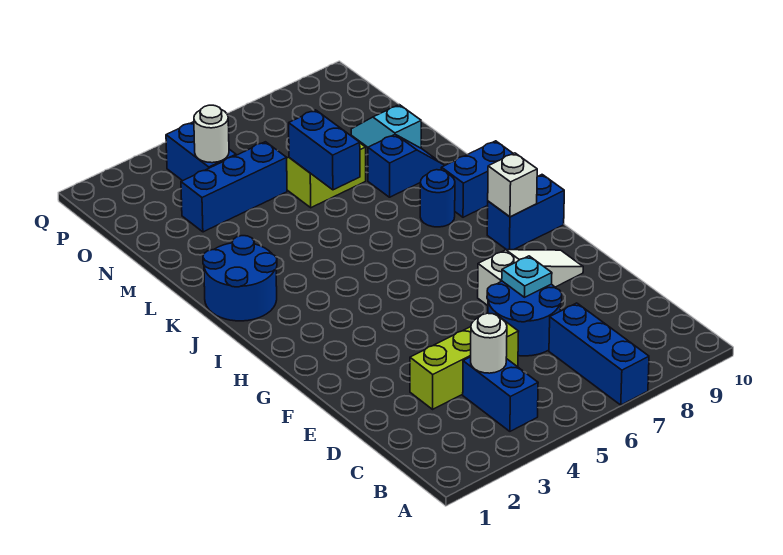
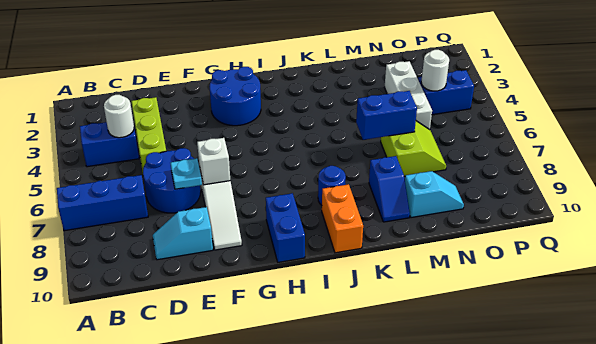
none -> cyan slope D9:E9 level 1 top E
white brick H9 level 2 -> white brick F7 level 2
blue round brick J1:K2 level 1 -> blue round brick G2:H3 level 1
blue brick J9:J10 level 1 -> orange brick J9:J10 level 1
blue brick N3:N5 level 1 -> white brick N3:N5 level 1

